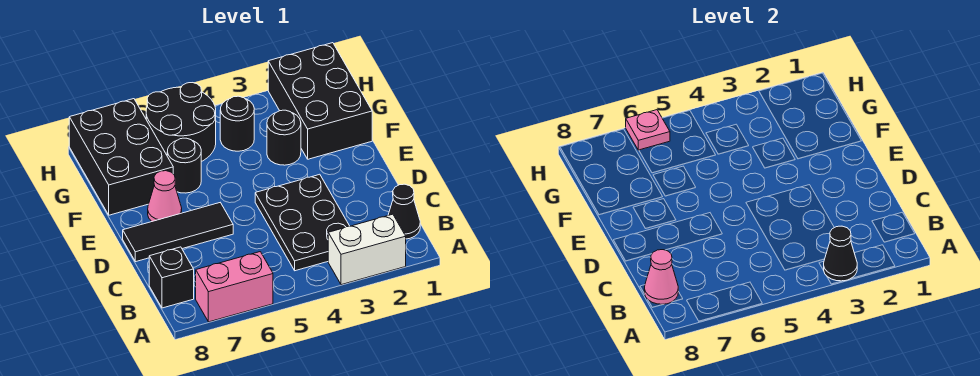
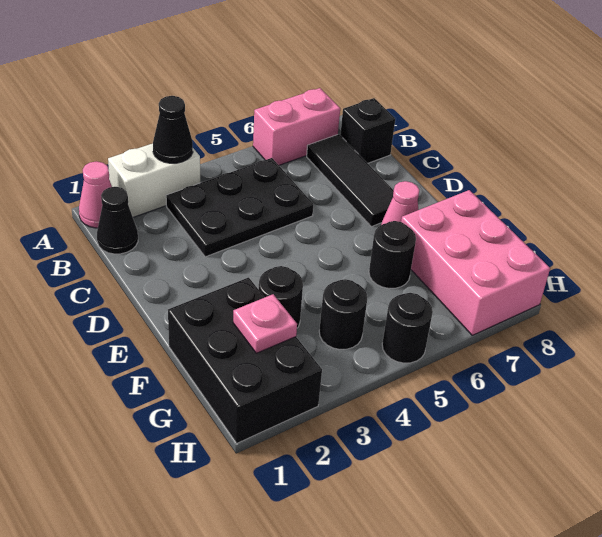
black plate B3:D4 level 1 -> black plate B3:C5 level 1
pink cone B8 level 2 -> pink cone A1 level 1
black tile D6:D8 level 1 -> black tile B7:D7 level 1
black brick F7:H8 level 1 -> pink brick F7:H8 level 1
black round brick G5:H6 level 1 -> black round brick H5 level 1
pink plate H6 level 2 -> pink plate G2 level 2

